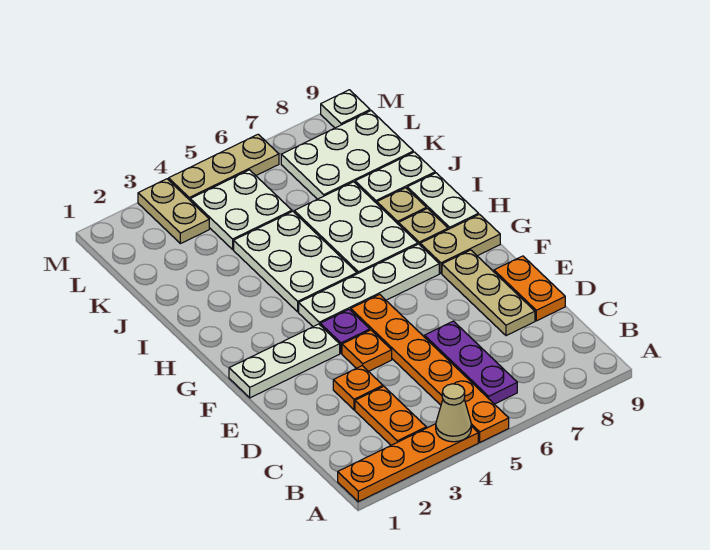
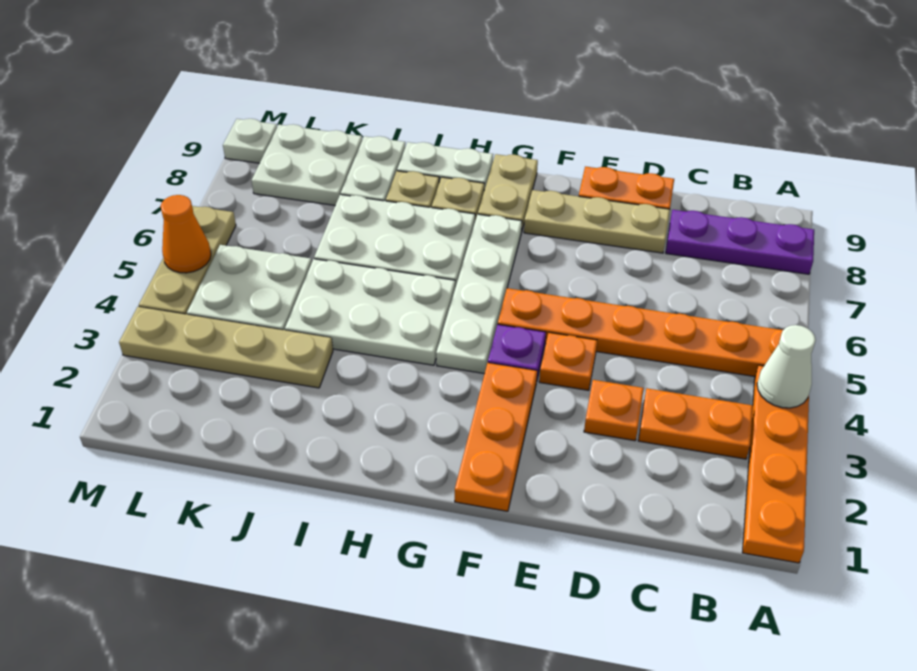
tan cone A4 level 2 -> white cone A4 level 2
purple plate B6:D6 level 1 -> purple plate A8:C8 level 1
white plate F1:F3 level 1 -> orange plate F1:F3 level 1
white plate K7:L9 level 1 -> white plate K8:L9 level 1
tan plate L3:M3 level 1 -> tan plate J3:M3 level 1
none -> orange cone M5 level 2

